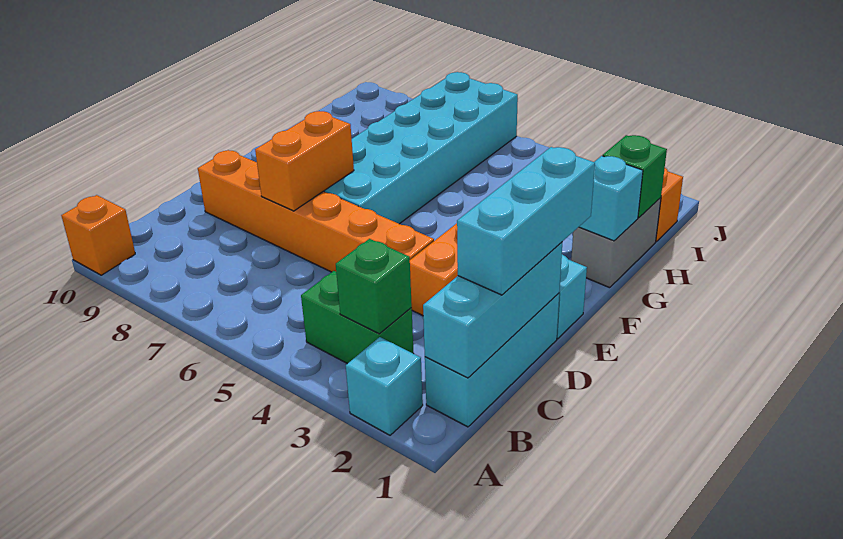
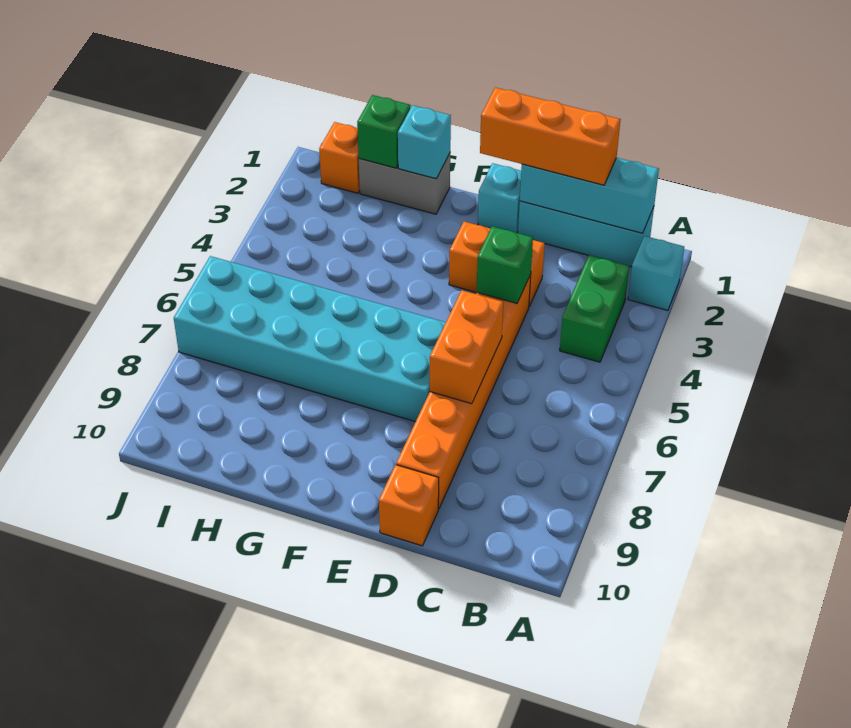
orange brick A10 level 1 -> orange brick D10 level 1
green brick B3 level 2 -> green brick D4 level 2
cyan brick C1:E1 level 3 -> orange brick C1:E1 level 3
orange brick D7:E7 level 2 -> orange brick D6:D7 level 2

